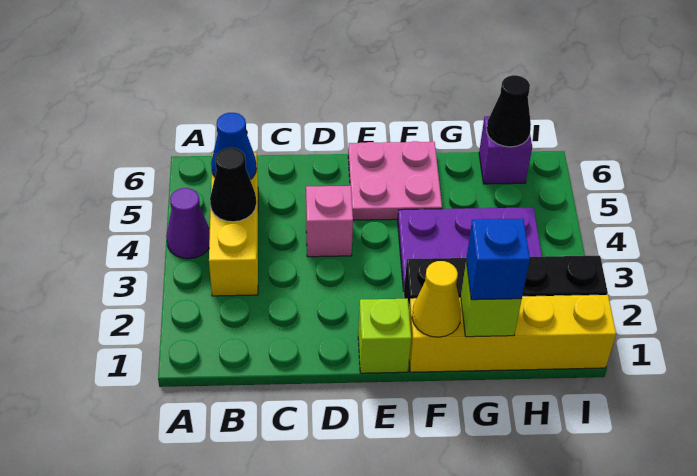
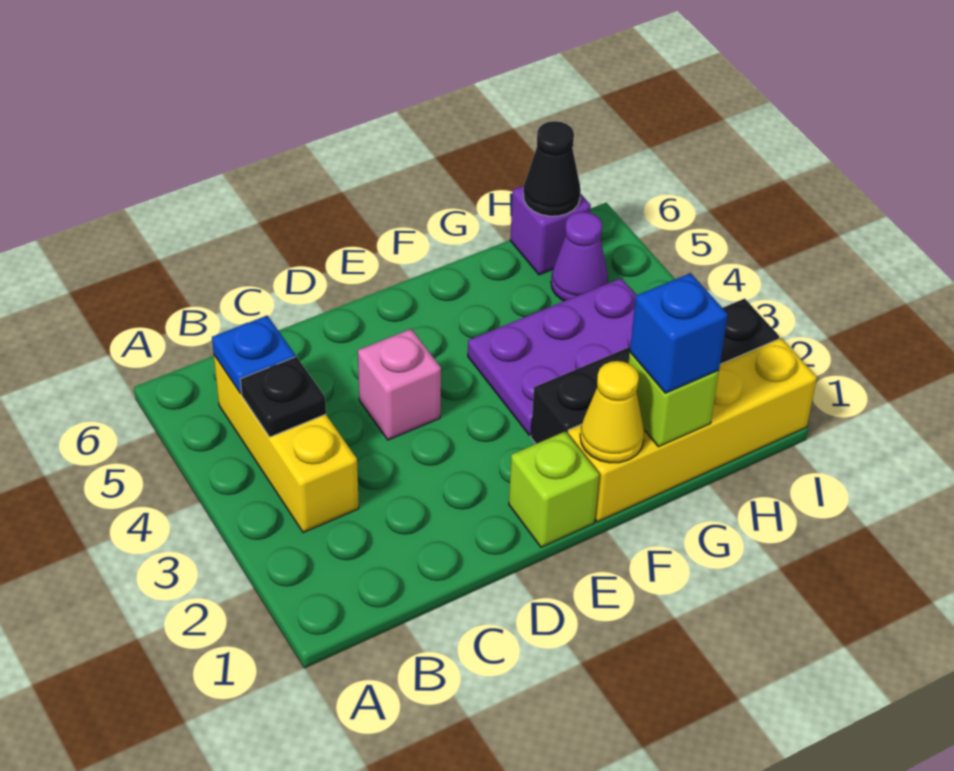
purple cone A4 level 1 -> purple cone H5 level 1
black cone B4 level 2 -> black plate B4 level 2
blue cone B5 level 2 -> blue plate B5 level 2
pink plate E5:F6 level 1 -> none

